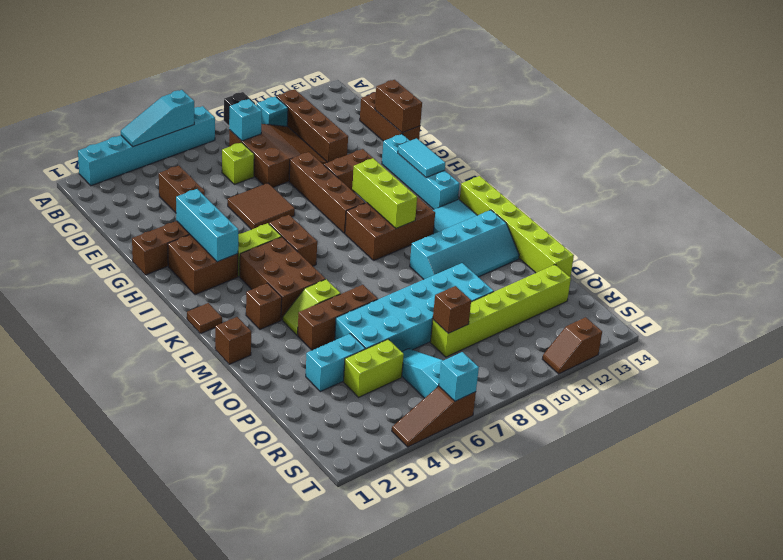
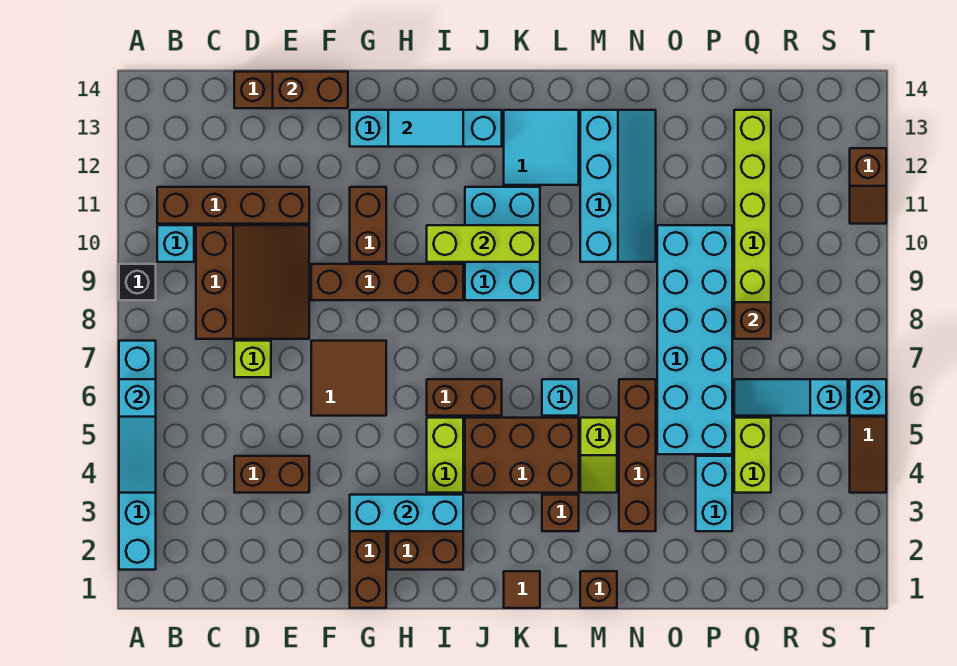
brown slope C8:E10 level 1 top 8 -> brown slope C8:E10 level 1 top C
cyan brick C8 level 2 -> cyan brick L6 level 1
brown brick J9:K11 level 1 -> cyan brick J9:K11 level 1
lime brick K14:P14 level 1 -> none
brown brick N4:N6 level 1 -> brown brick N3:N6 level 1

